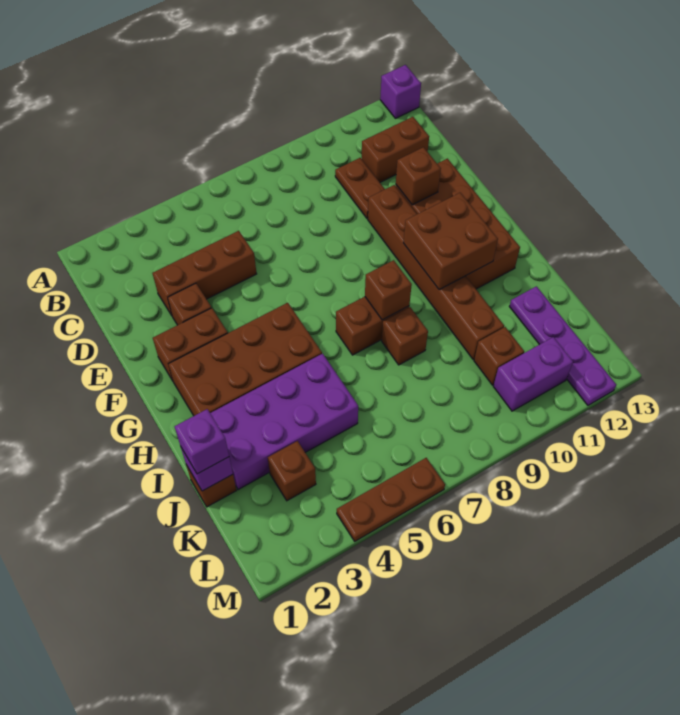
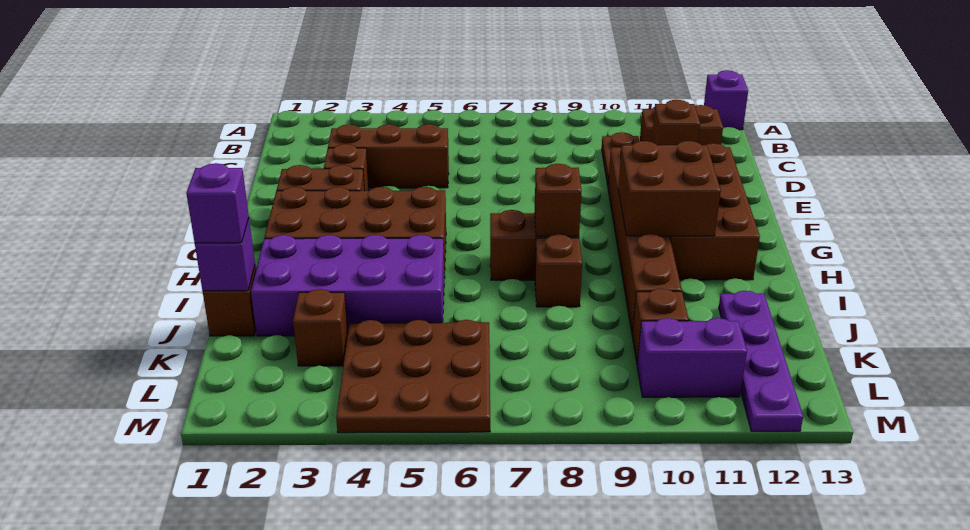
brown plate M4:M6 level 1 -> brown plate K4:M6 level 1

